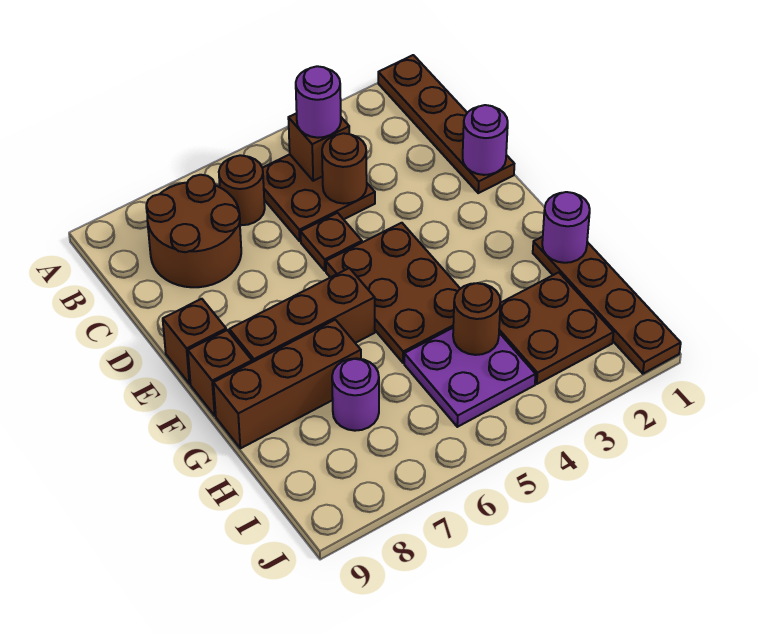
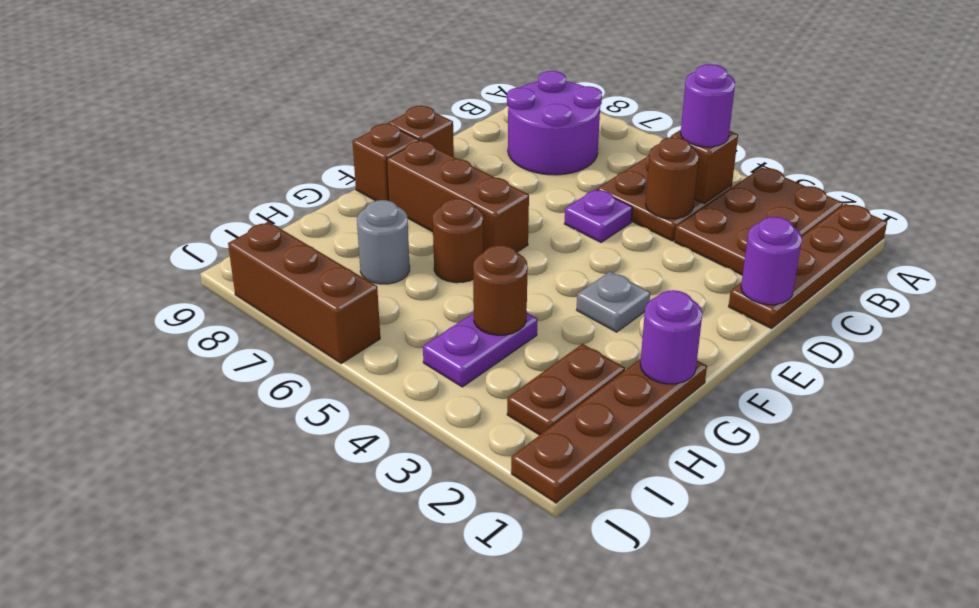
brown round brick B6 level 1 -> brown round brick G6 level 1
brown round brick B7:C8 level 1 -> purple round brick B7:C8 level 1
brown plate D5 level 1 -> purple plate D5 level 1
brown plate E4:G5 level 1 -> brown plate A2:C3 level 1
none -> grey plate F3 level 1
brown brick G7:G9 level 1 -> brown brick J6:J8 level 1
brown plate H2:I3 level 1 -> brown plate H2:I2 level 1
purple plate H4:I5 level 1 -> purple plate H4:I4 level 1
purple round brick H7 level 1 -> grey round brick H7 level 1

